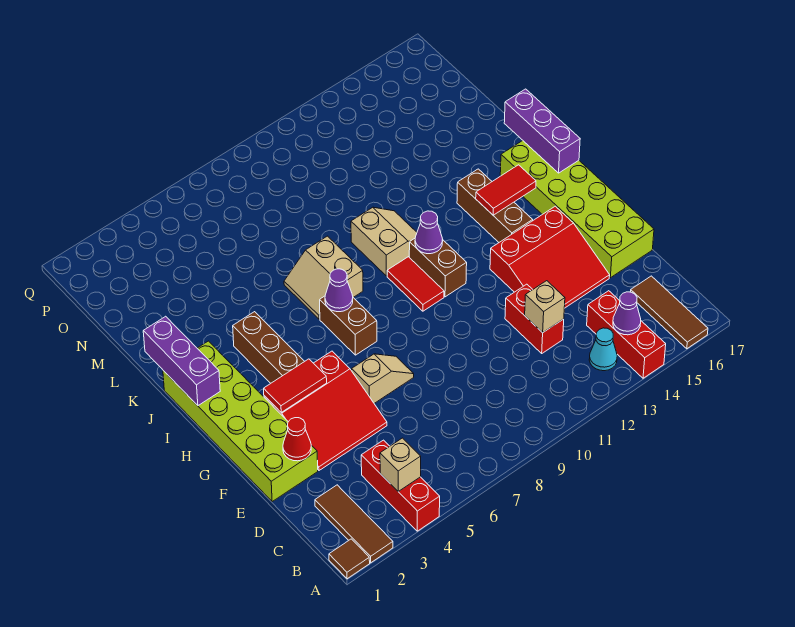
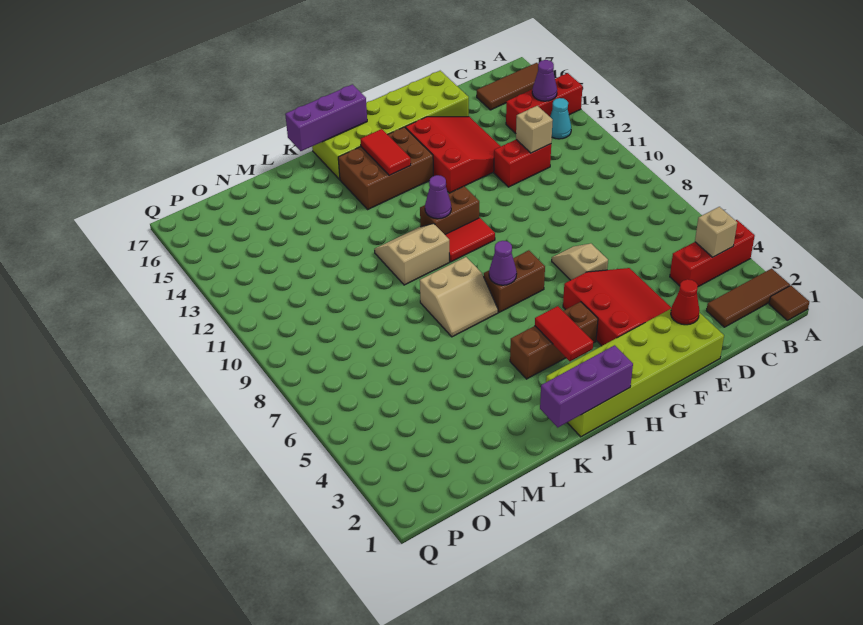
red tile G3:G4 level 2 -> red tile I3:I4 level 2
brown brick H14:J14 level 1 -> brown brick H14:J15 level 1

